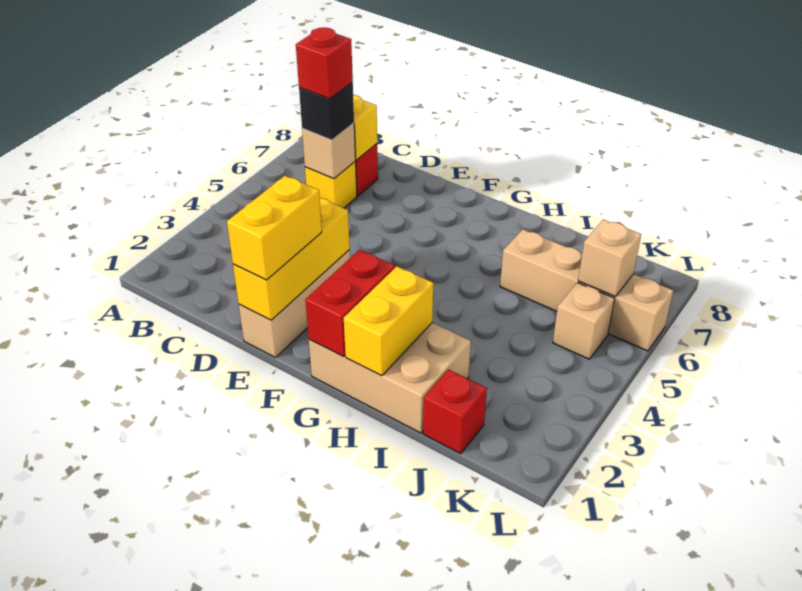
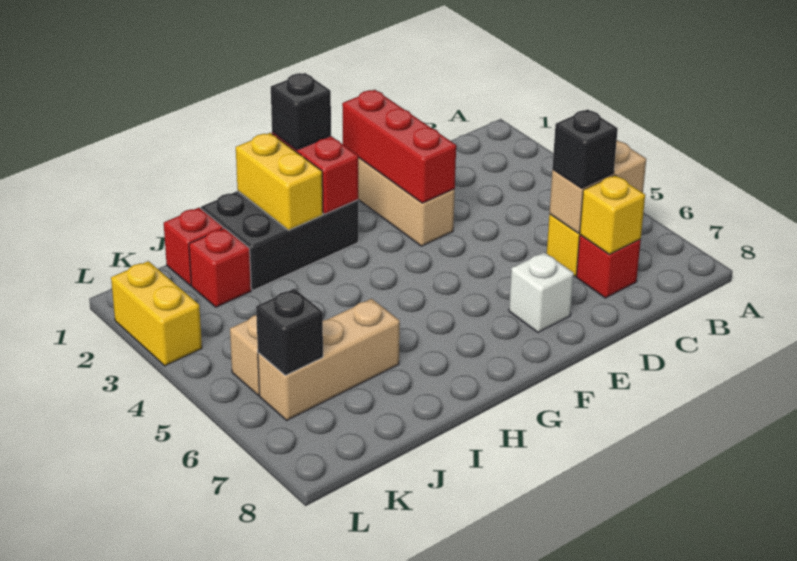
tan brick C6 level 2 -> tan brick B6:C6 level 2
red brick C6 level 4 -> red brick J2 level 1
yellow brick E1:E3 level 2 -> red brick E1:E3 level 2
yellow brick E1:E2 level 3 -> yellow brick L2:L3 level 1
none -> white brick E7 level 1
tan brick G1:I2 level 1 -> black brick G1:I2 level 1
none -> black brick G1 level 3
tan brick I6:L6 level 1 -> tan brick I6:K6 level 1
tan brick K6 level 2 -> black brick K6 level 2

